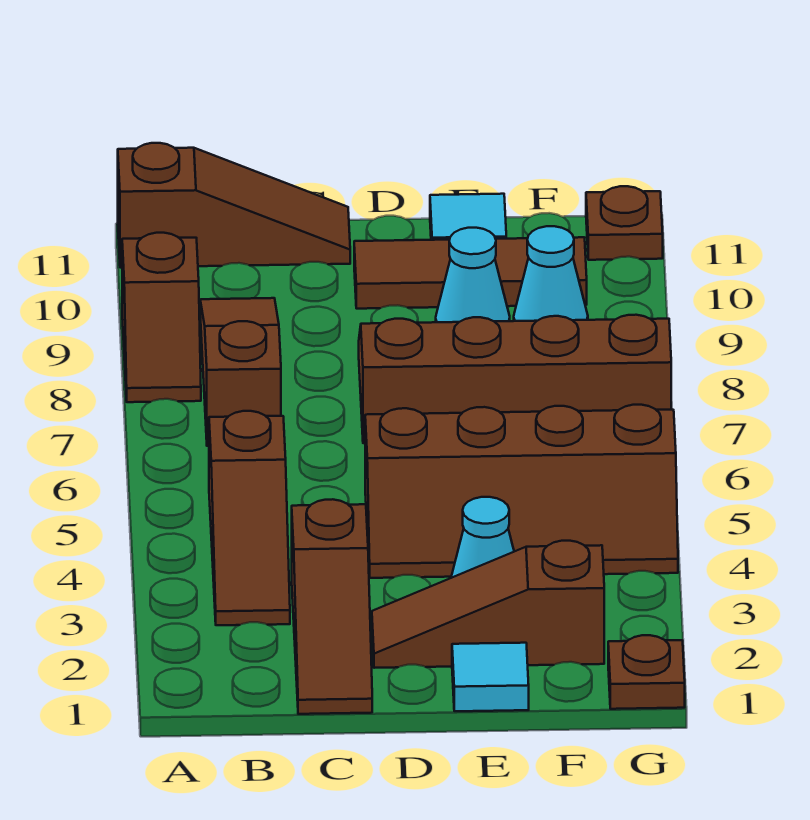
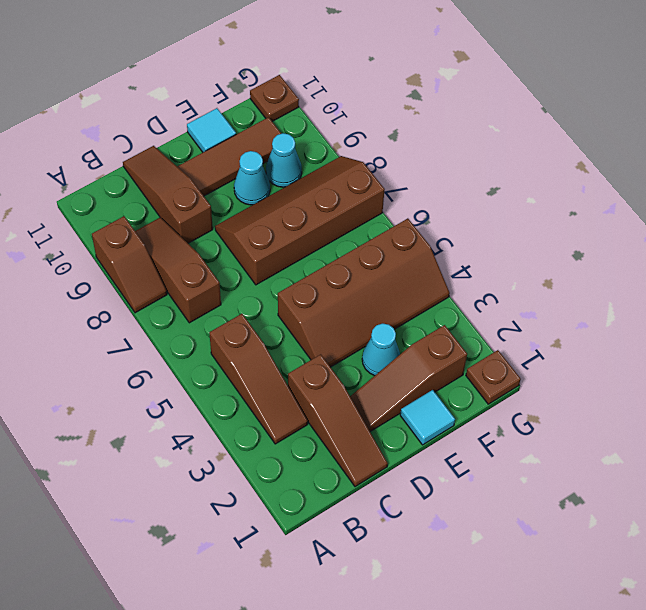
brown slope A11:C11 level 1 top A -> brown slope C9:C11 level 1 top 9

